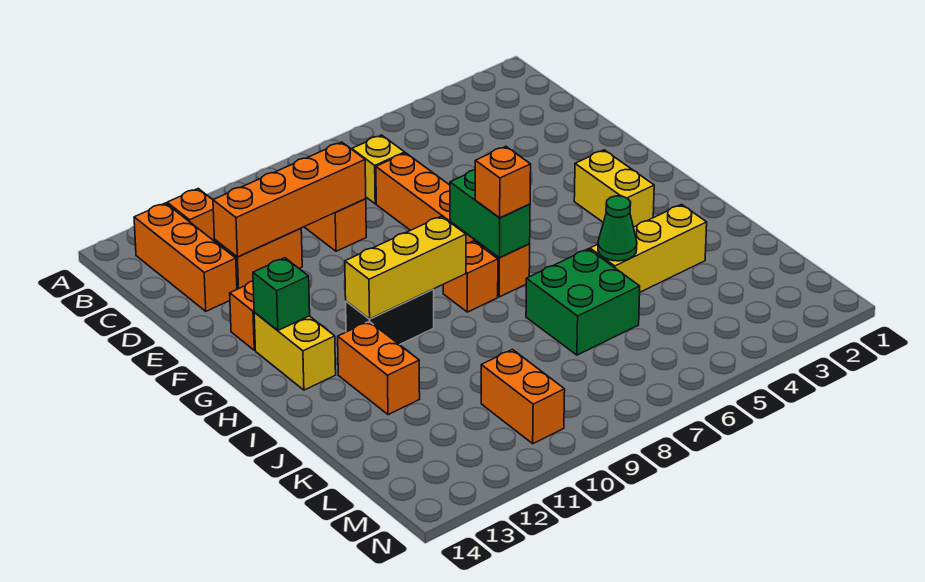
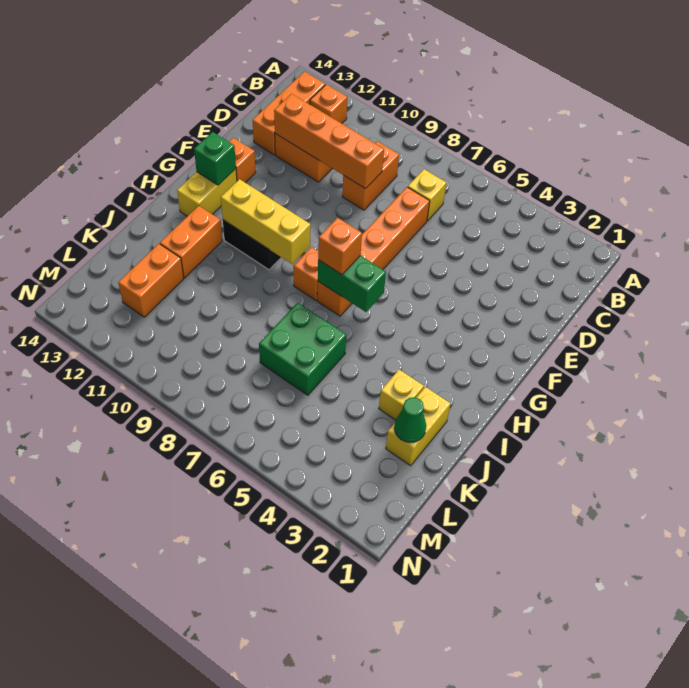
yellow brick G3:H3 level 1 -> yellow brick J2:K2 level 1
green brick G7:H7 level 2 -> green brick H6:H7 level 2
yellow brick J3:J5 level 1 -> yellow brick J3 level 1
green cone J5 level 2 -> green cone K2 level 2
orange brick L10:M10 level 1 -> orange brick K12:L12 level 1

